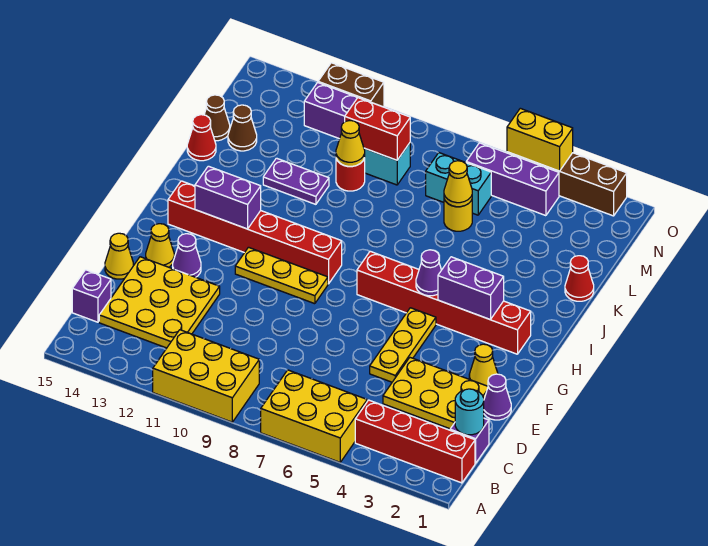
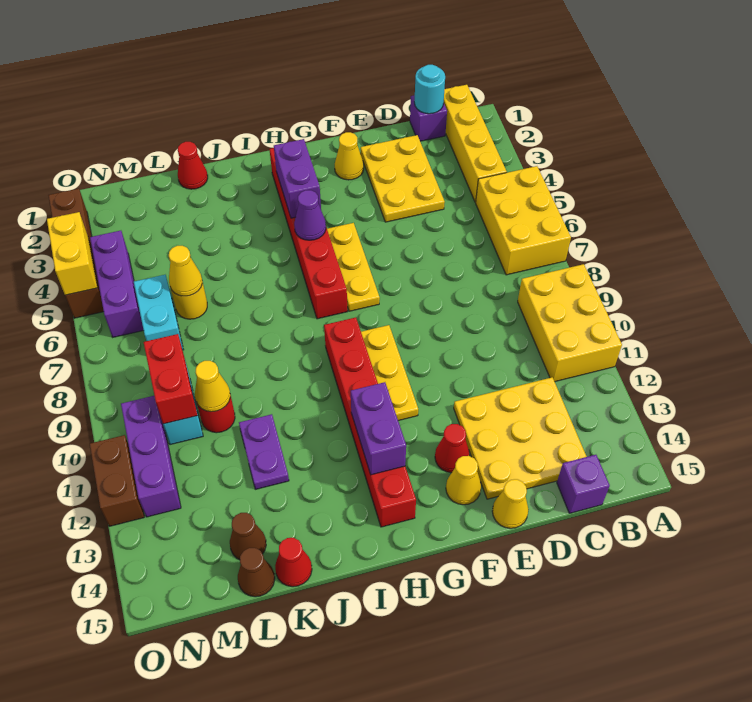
red brick B1:B4 level 1 -> yellow brick B1:B4 level 1
purple cone E1 level 1 -> none
yellow plate E5:G5 level 1 -> yellow plate G5:G7 level 1
purple cone F13 level 1 -> red cone F13 level 1

